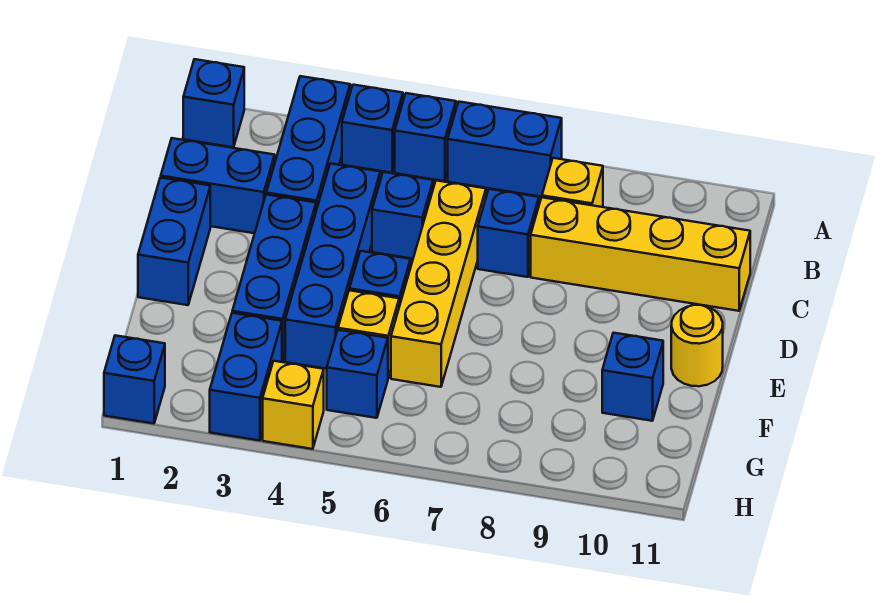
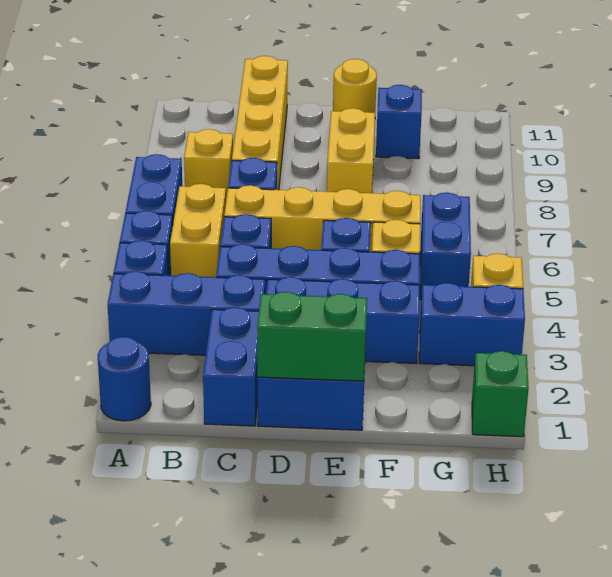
blue brick A1 level 1 -> blue round brick A1 level 1
none -> yellow brick B5:B6 level 1
none -> green brick D1:E1 level 2
none -> yellow brick E8:E9 level 1
blue brick G5 level 1 -> blue brick G5:G6 level 1
blue brick H1 level 1 -> green brick H1 level 1

